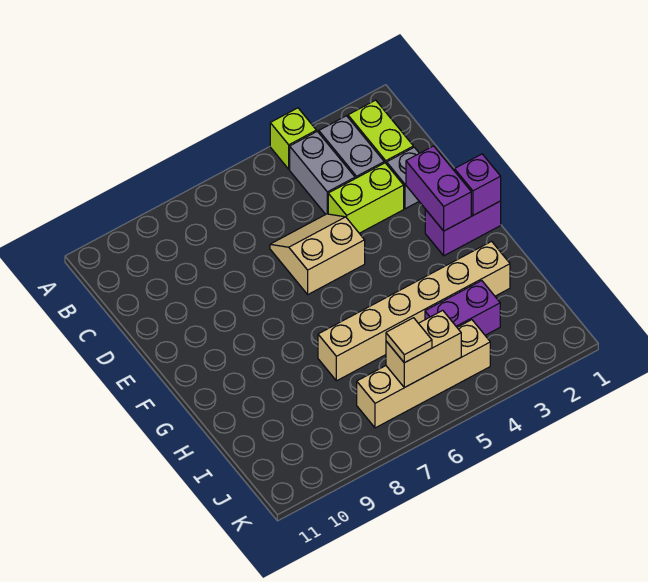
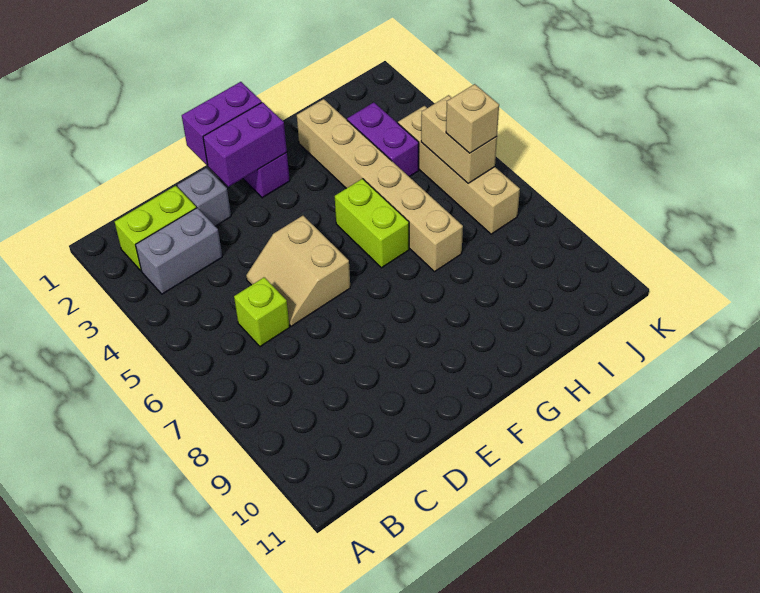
lime brick A4 level 1 -> lime brick C6 level 1
grey brick B4:C4 level 1 -> none
lime brick D3:D4 level 1 -> lime brick G5:G6 level 1
purple brick F1 level 2 -> purple brick E1:F1 level 2
tan tile J6 level 3 -> tan brick J6 level 3

